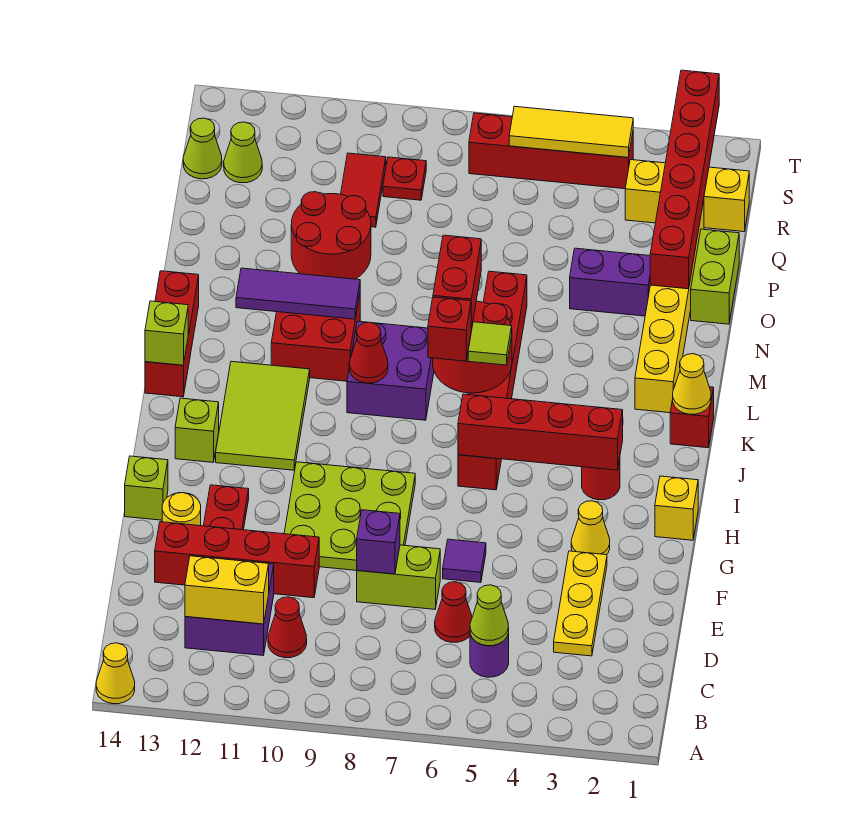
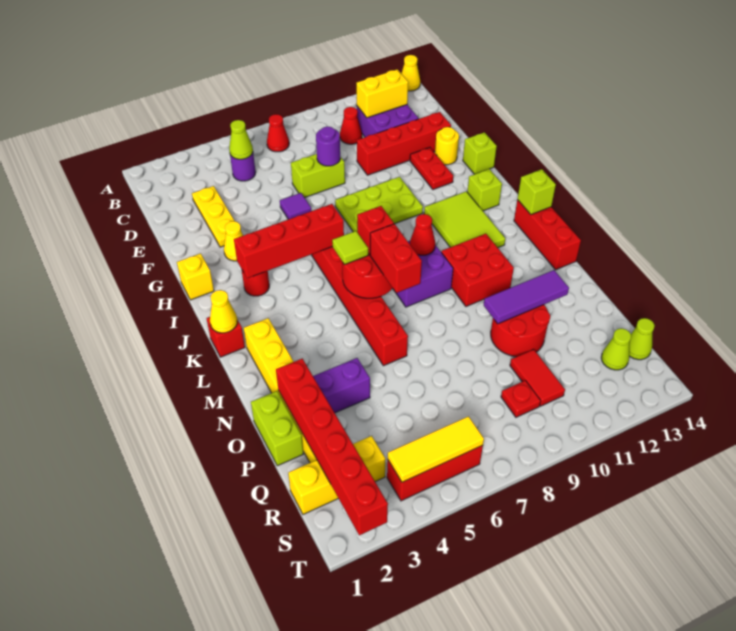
red cone D6 level 1 -> red cone B7 level 1
purple brick E8 level 2 -> purple round brick E8 level 2
lime plate F8:H10 level 1 -> lime plate G8:H10 level 1
purple tile M10:M12 level 2 -> purple tile O10:O12 level 2
red brick S4:S7 level 1 -> red brick S4:S6 level 1

